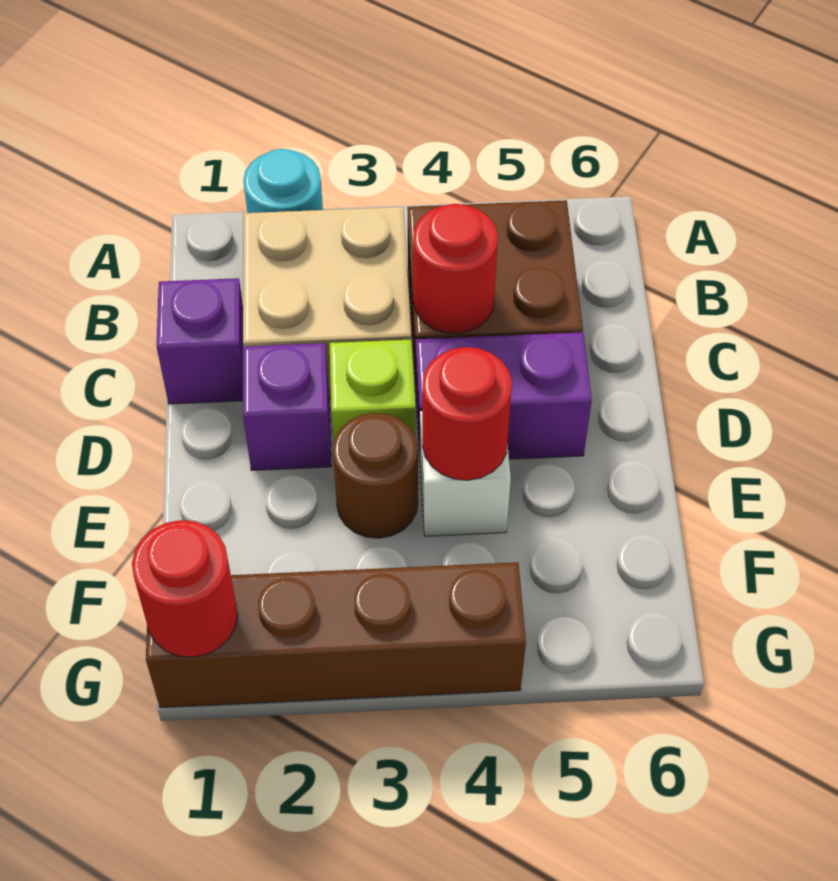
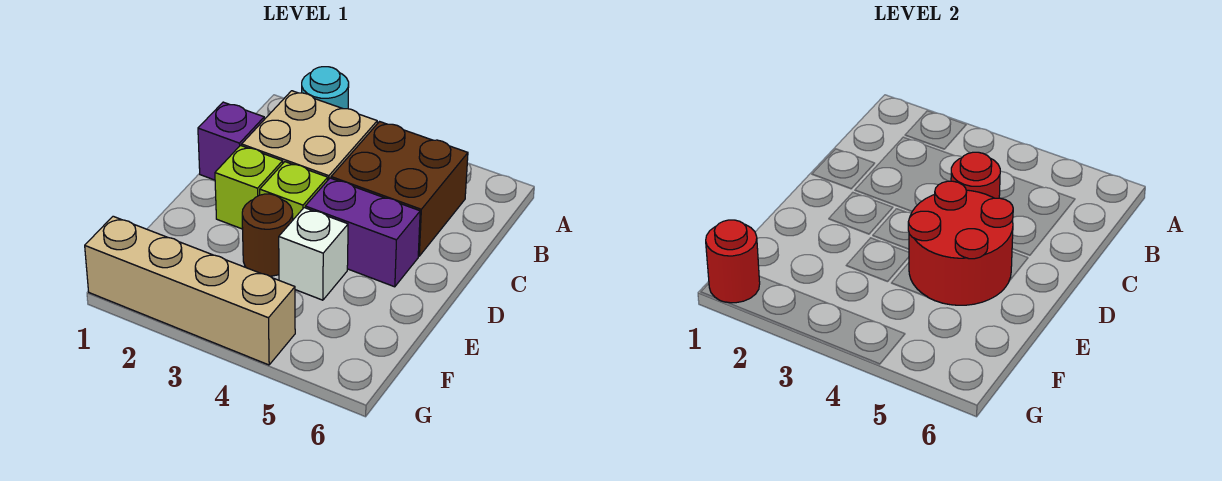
purple brick D2 level 1 -> lime brick D2 level 1
red round brick E4 level 2 -> red round brick D4:E5 level 2
brown brick G1:G4 level 1 -> tan brick G1:G4 level 1

